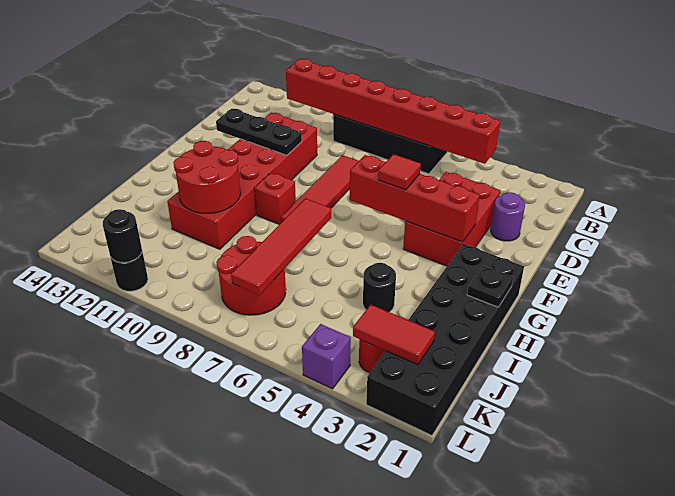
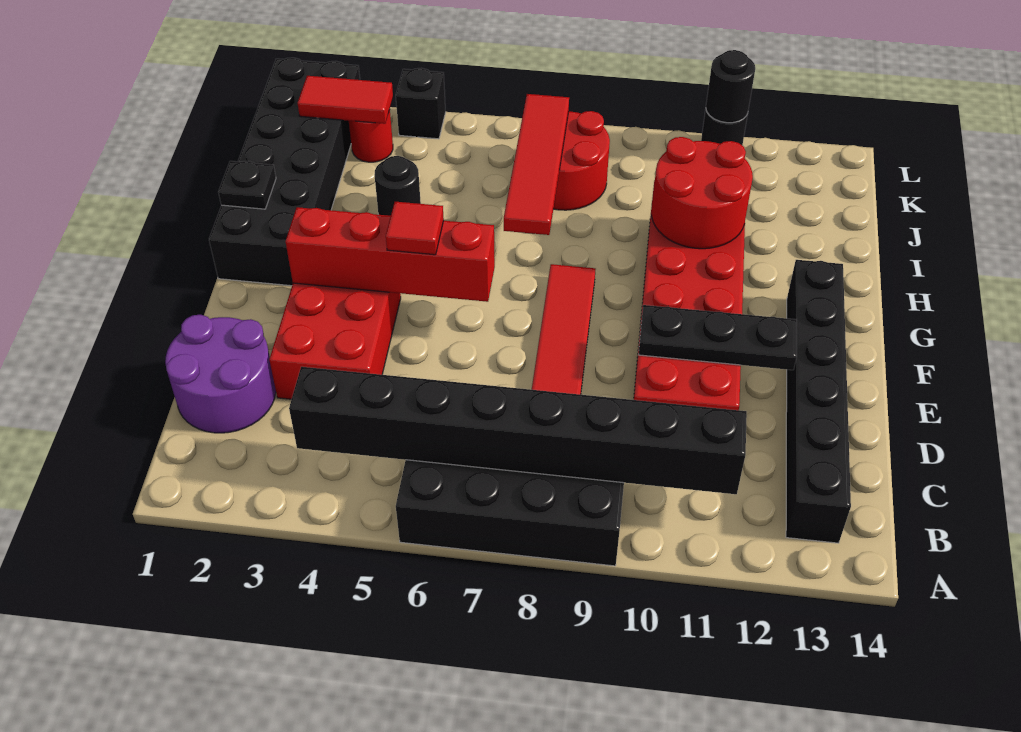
red brick B4:B11 level 2 -> black brick B4:B11 level 2
none -> black brick B13:G13 level 1
purple round brick D2 level 1 -> purple round brick C1:D2 level 1
red brick G9 level 1 -> none
purple brick L4 level 1 -> black brick L4 level 1

